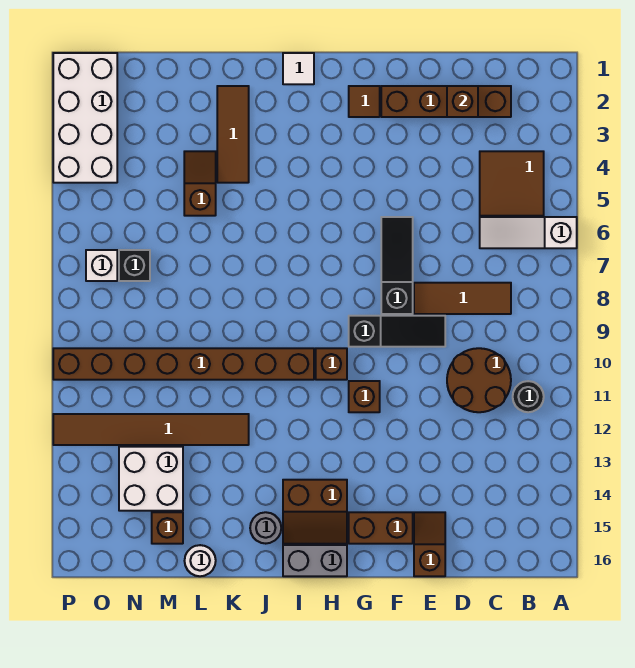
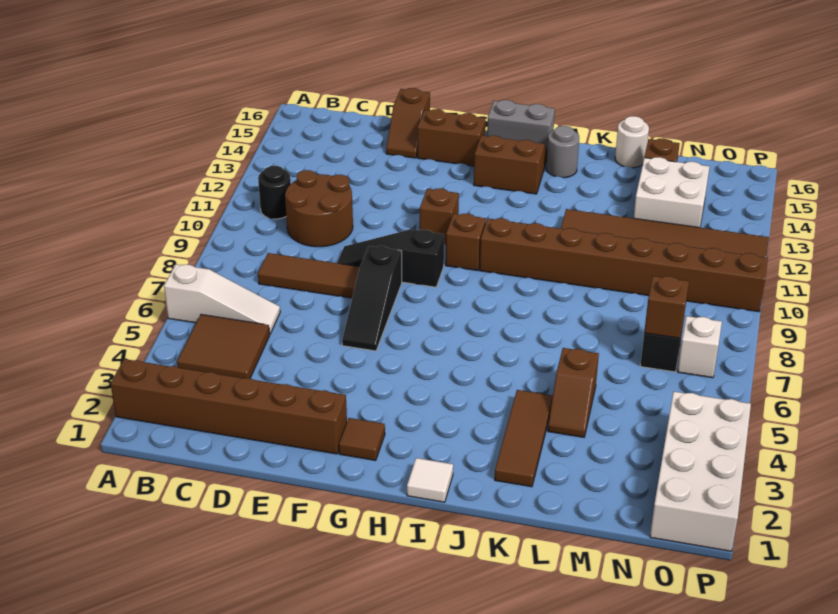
brown brick C2:F2 level 1 -> brown brick A2:F2 level 1
brown brick D2 level 2 -> brown brick N7 level 2

